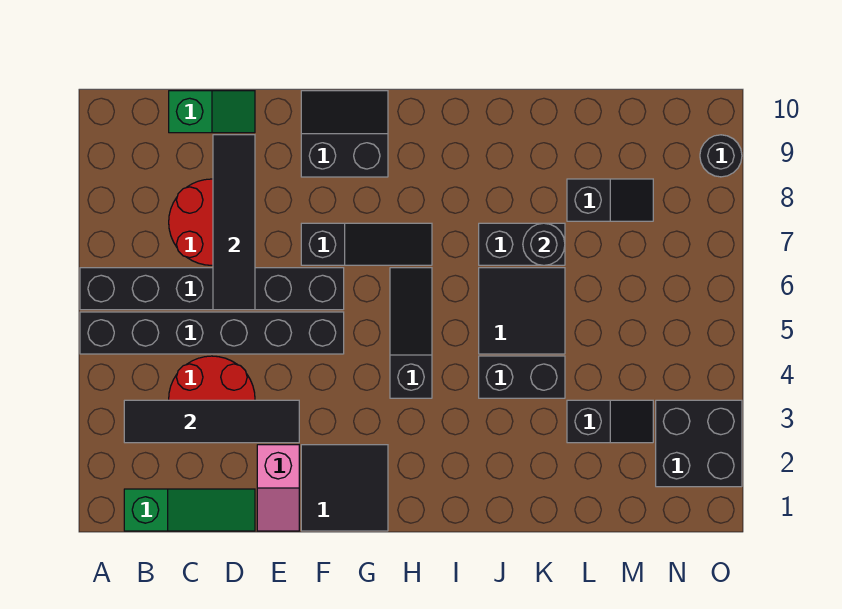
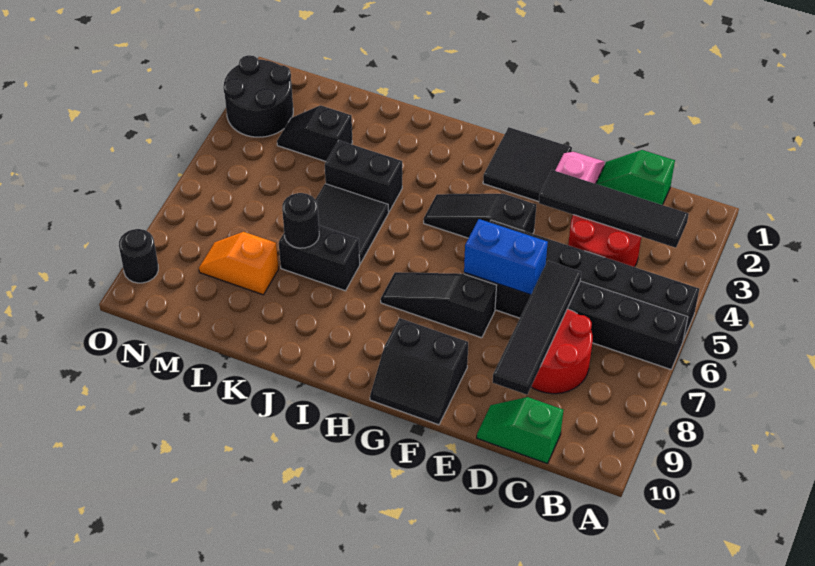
green slope B1:D1 level 1 top B -> green slope C1:D1 level 1 top C
none -> blue brick E6:F6 level 2
black slope H4:H6 level 1 top 4 -> black slope F4:H4 level 1 top F
black slope L8:M8 level 1 top L -> orange slope L8:M8 level 1 top L
black brick N2:O3 level 1 -> black round brick N2:O3 level 1

